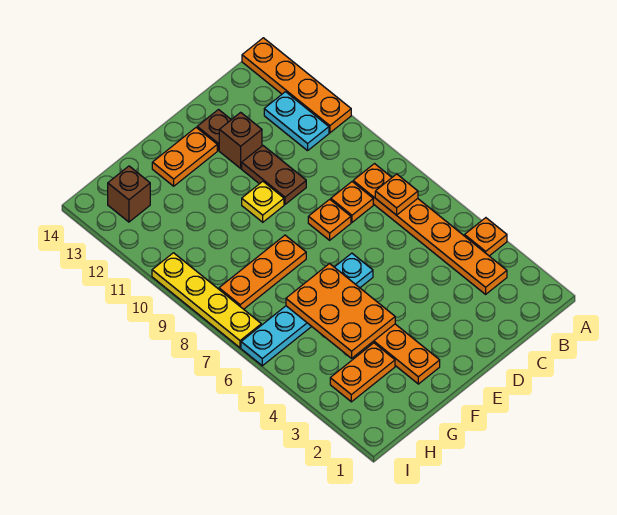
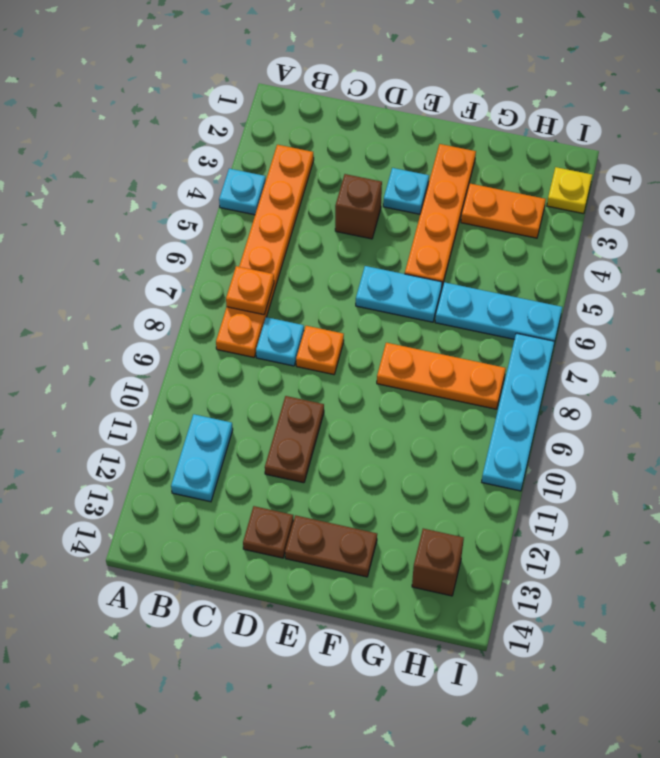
orange plate A4 level 1 -> cyan plate A4 level 1
orange plate A11:A14 level 1 -> none
orange plate C8 level 1 -> cyan plate C8 level 1
brown brick D12 level 1 -> brown brick D4 level 1
none -> cyan plate E3 level 1
yellow plate E10 level 1 -> yellow plate I2 level 1
orange plate E13:F13 level 1 -> brown plate E13:F13 level 1
orange plate F4:G6 level 2 -> none
yellow plate I7:I10 level 1 -> cyan plate I7:I10 level 1

